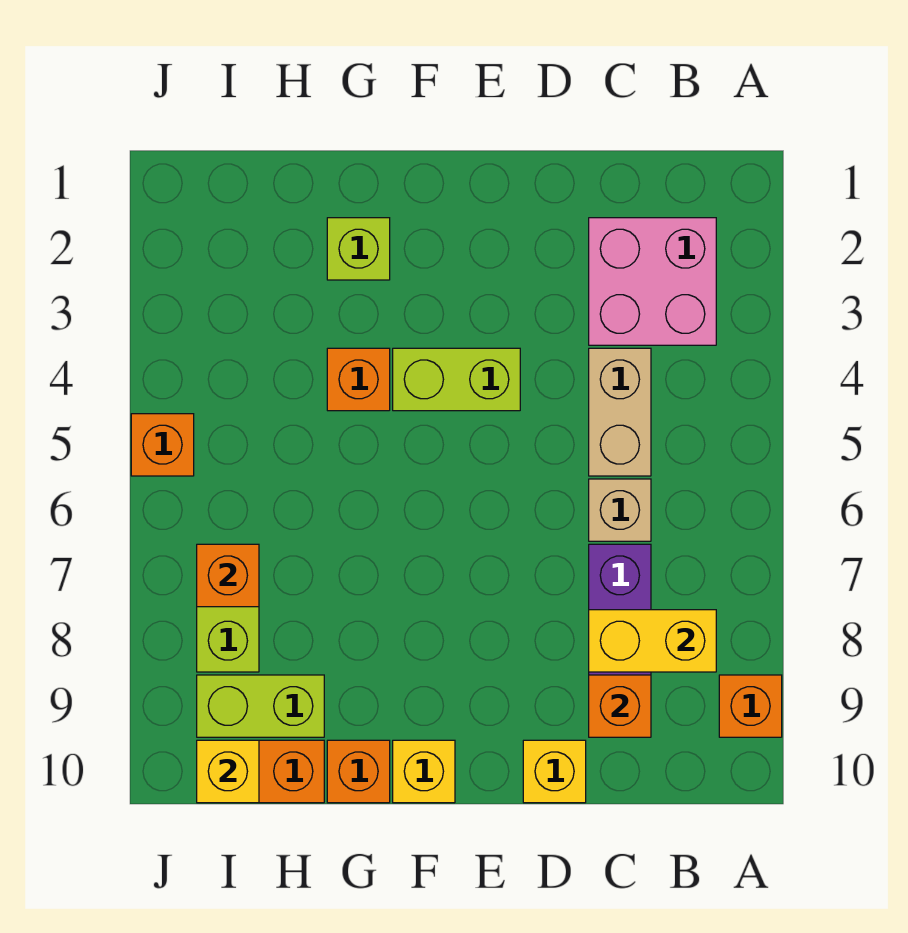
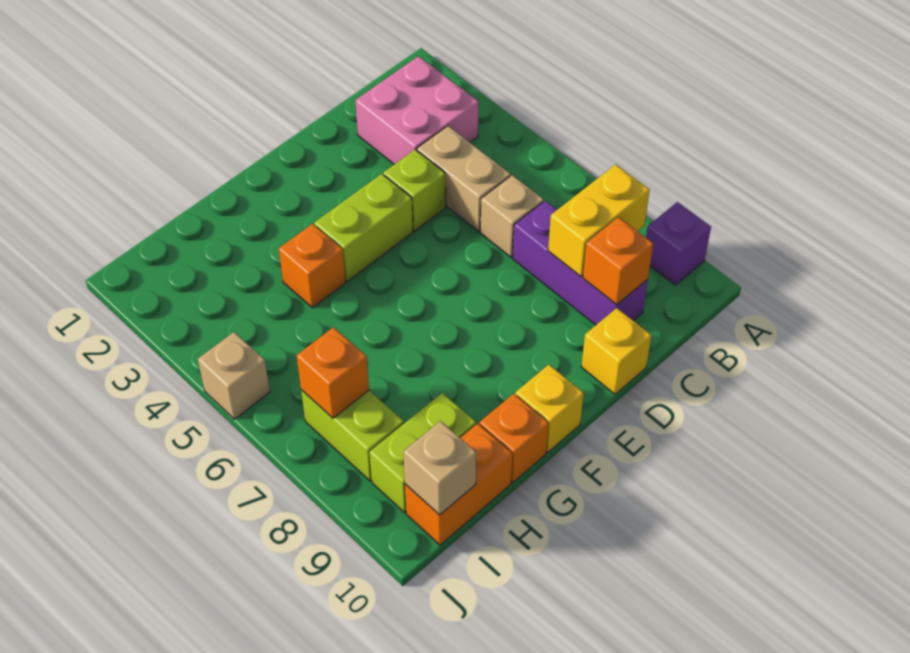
orange brick A9 level 1 -> purple brick A9 level 1
lime brick G2 level 1 -> lime brick D4 level 1
yellow brick I10 level 2 -> tan brick I10 level 2
orange brick J5 level 1 -> tan brick J5 level 1

